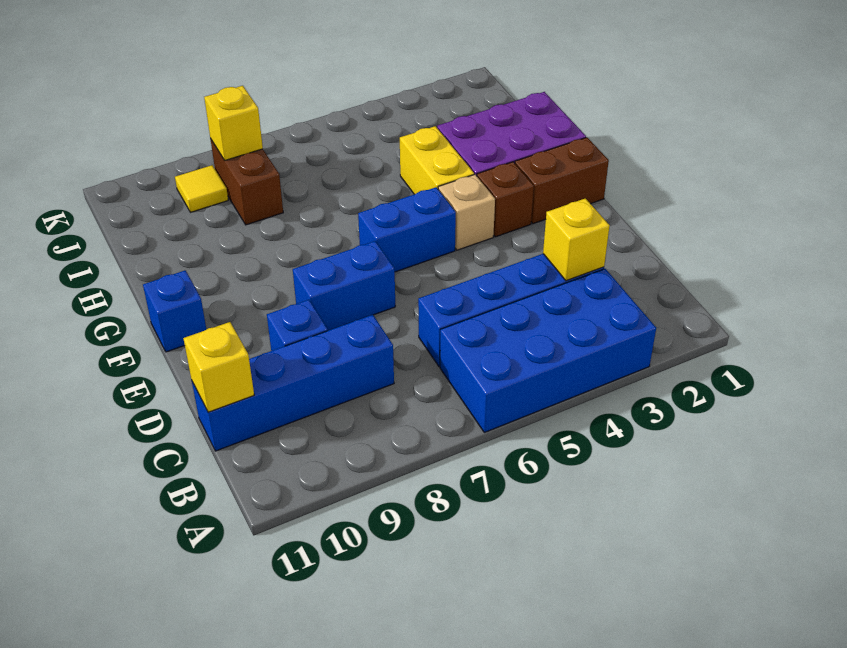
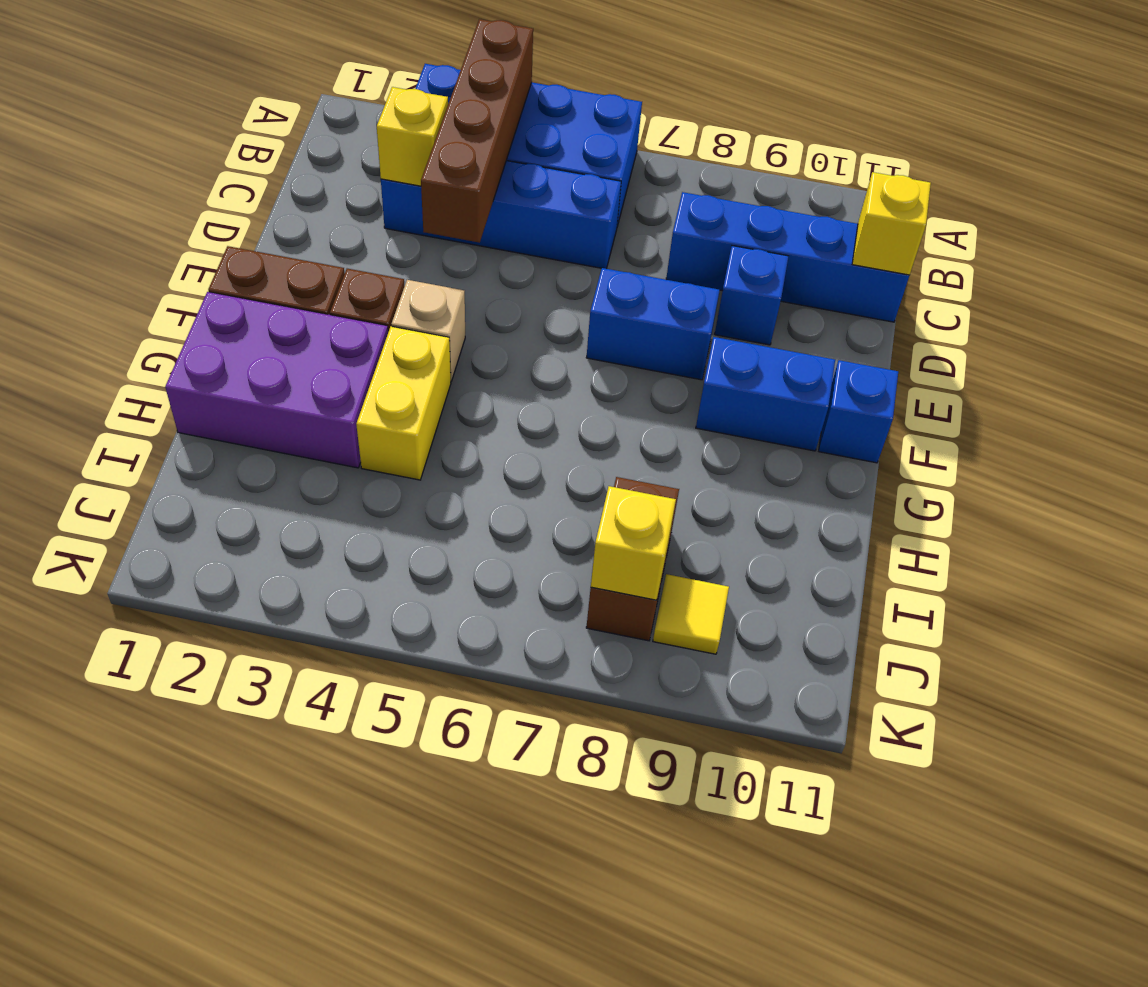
none -> brown brick A4:D4 level 2
blue brick F5:F6 level 1 -> blue brick F9:F10 level 1

